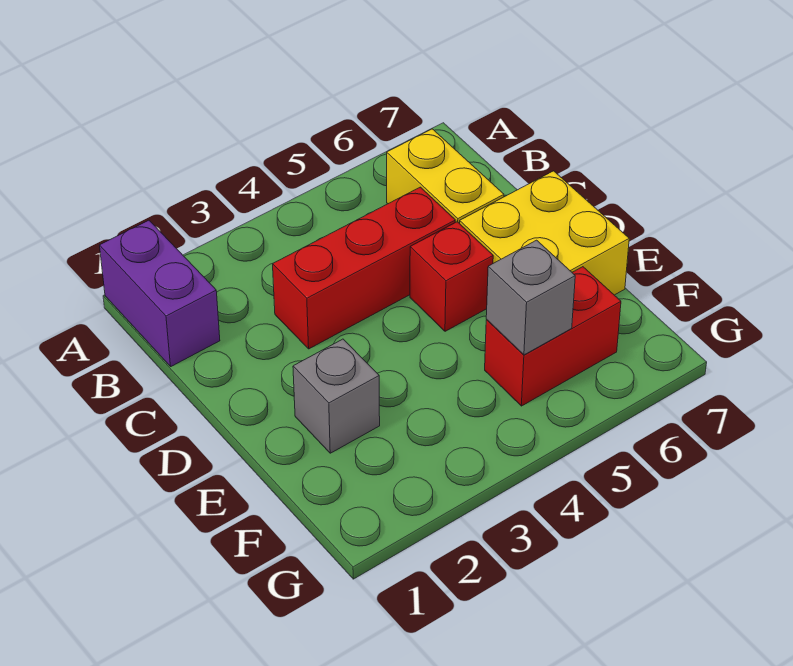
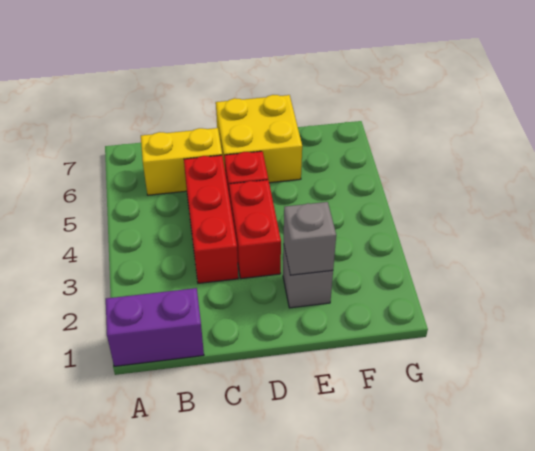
red brick F5:F6 level 1 -> red brick D3:D4 level 1
grey brick F5 level 2 -> grey brick E2 level 2

